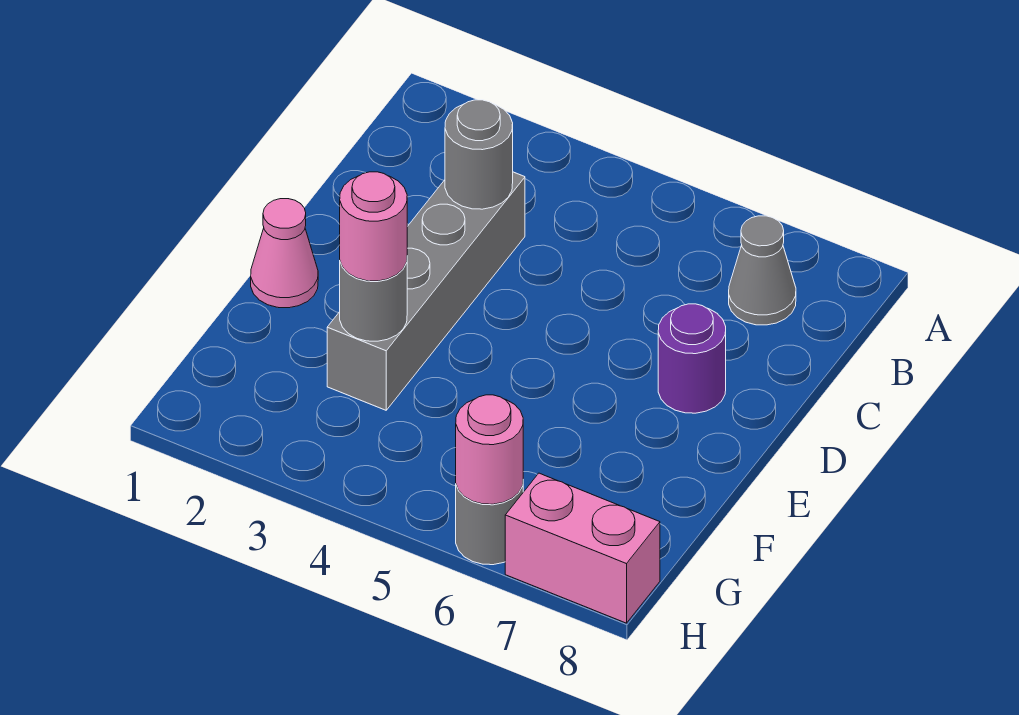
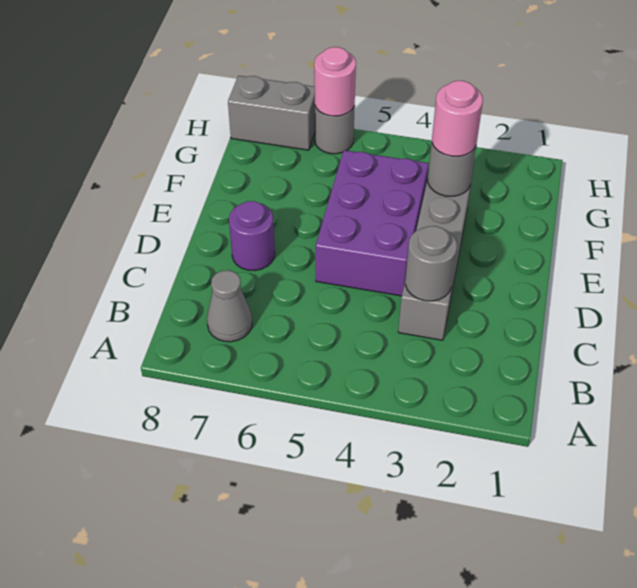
none -> purple brick D4:F5 level 1
pink cone E1 level 1 -> none
pink brick H7:H8 level 1 -> grey brick H7:H8 level 1

